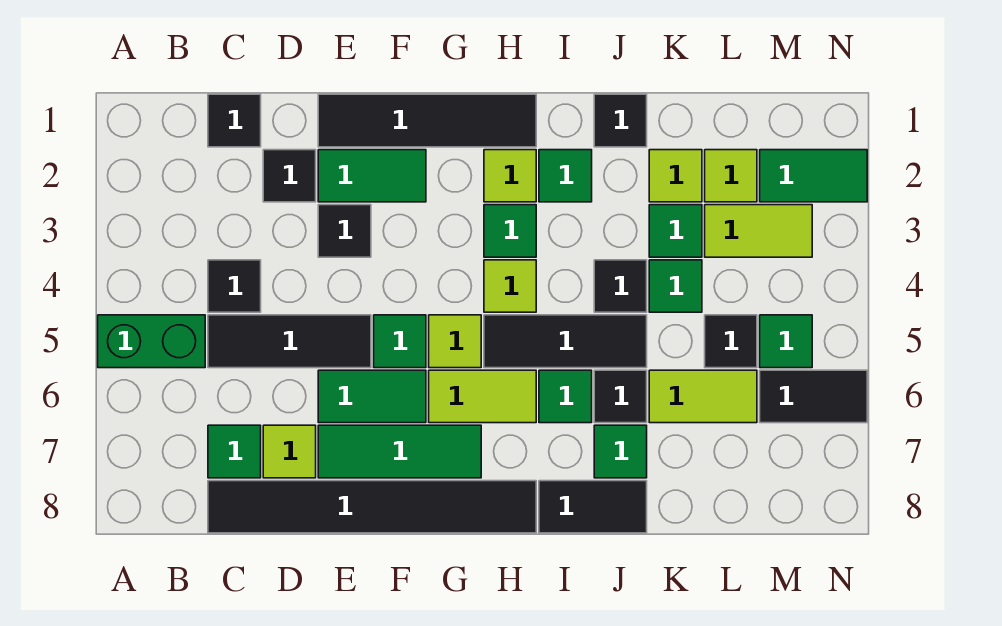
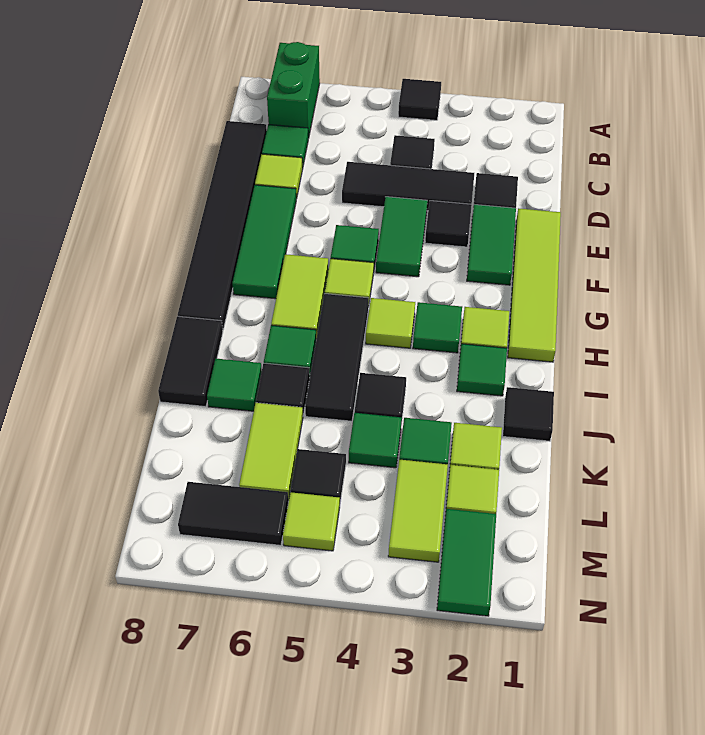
green brick A5:B5 level 1 -> green brick A7:B7 level 1
black tile C1 level 1 -> black tile A4 level 1
black tile C5:E5 level 1 -> black tile D3:D5 level 1
black tile E1:H1 level 1 -> lime tile E1:H1 level 1
green tile E6:F6 level 1 -> green tile E4:F4 level 1
green tile M5 level 1 -> lime tile M5 level 1
black tile M6:N6 level 1 -> black tile M6:M7 level 1

